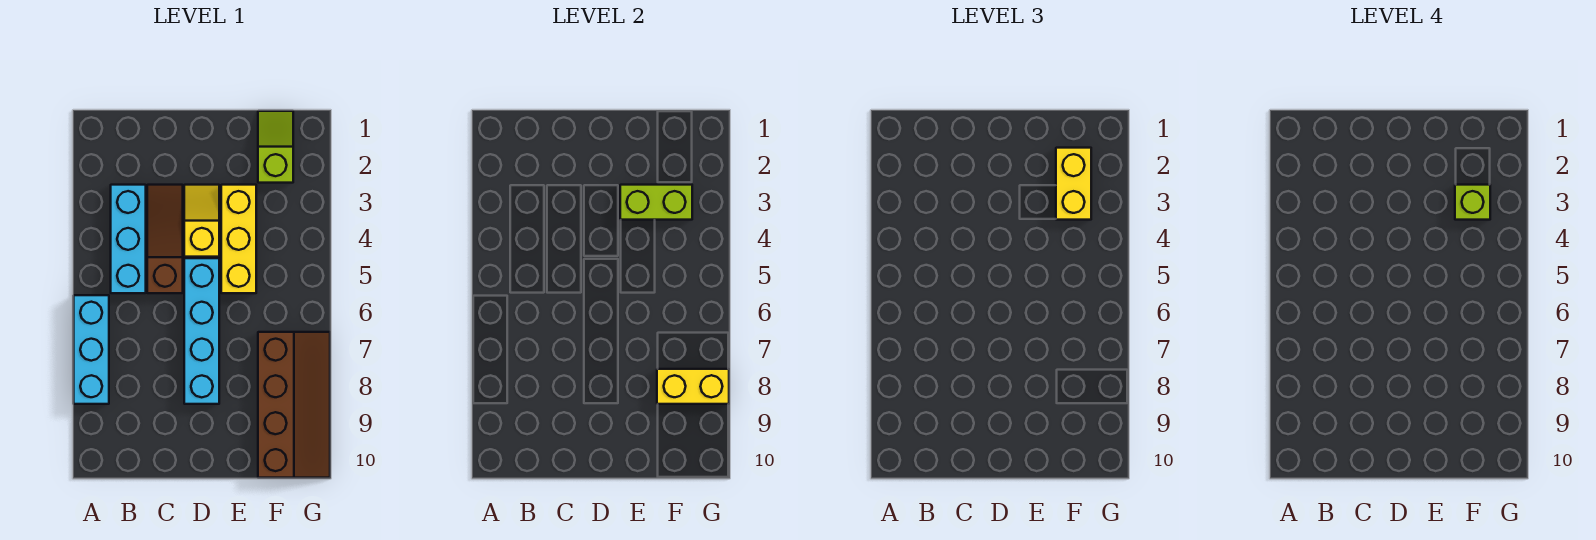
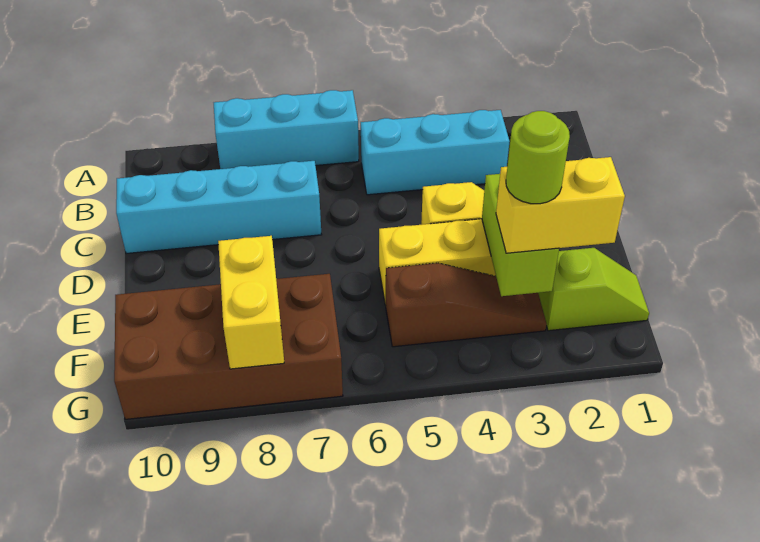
brown slope C3:C5 level 1 top 5 -> brown slope F3:F5 level 1 top 5
cyan brick D5:D8 level 1 -> cyan brick C7:C10 level 1
lime brick F3 level 4 -> lime round brick F3 level 4
brown slope F7:G10 level 1 top F -> brown brick F7:G10 level 1

